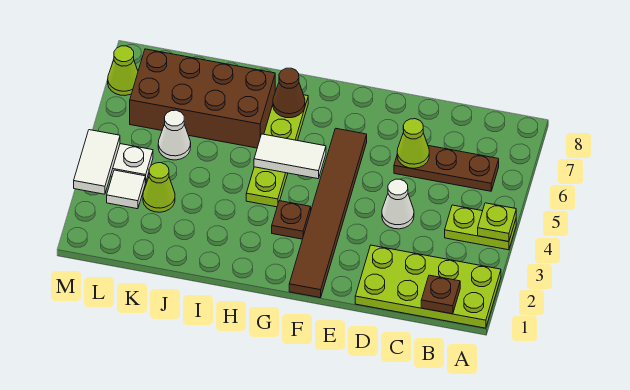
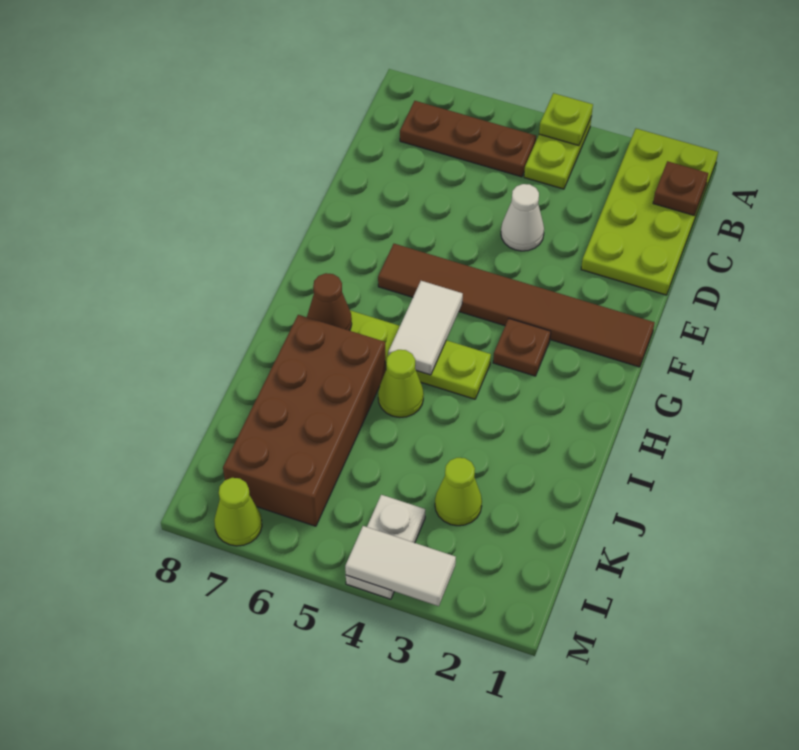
brown plate B6:D6 level 1 -> brown plate B5:B7 level 1
lime cone D6 level 2 -> lime cone I5 level 1
white cone K5 level 1 -> none
white tile L3 level 1 -> none

